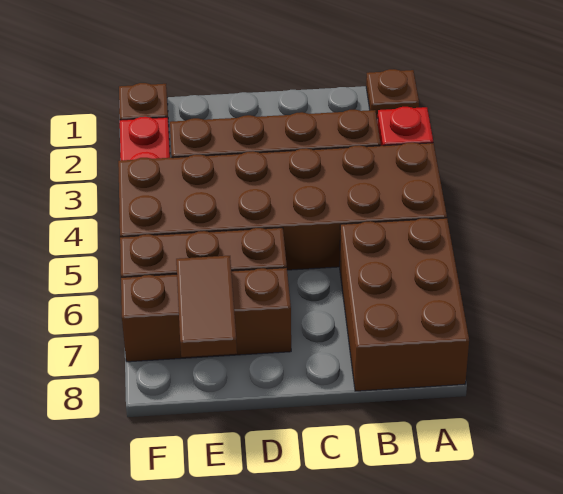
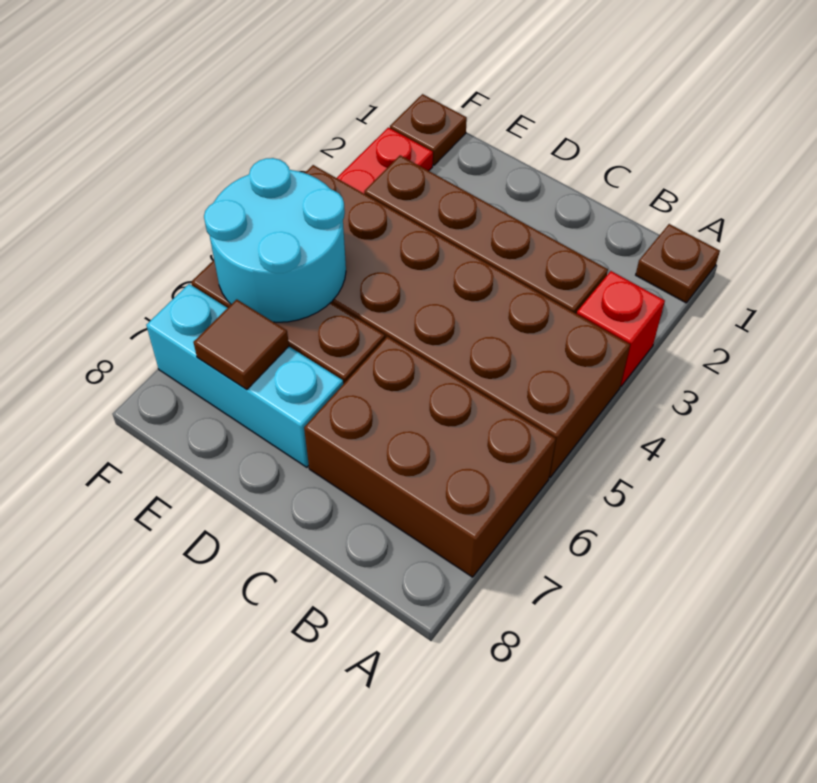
brown brick A6:B8 level 1 -> brown brick A6:C7 level 1
brown brick D7:F7 level 1 -> cyan brick D7:F7 level 1
none -> cyan round brick E5:F6 level 2
brown tile E7:E8 level 2 -> brown tile E7 level 2

